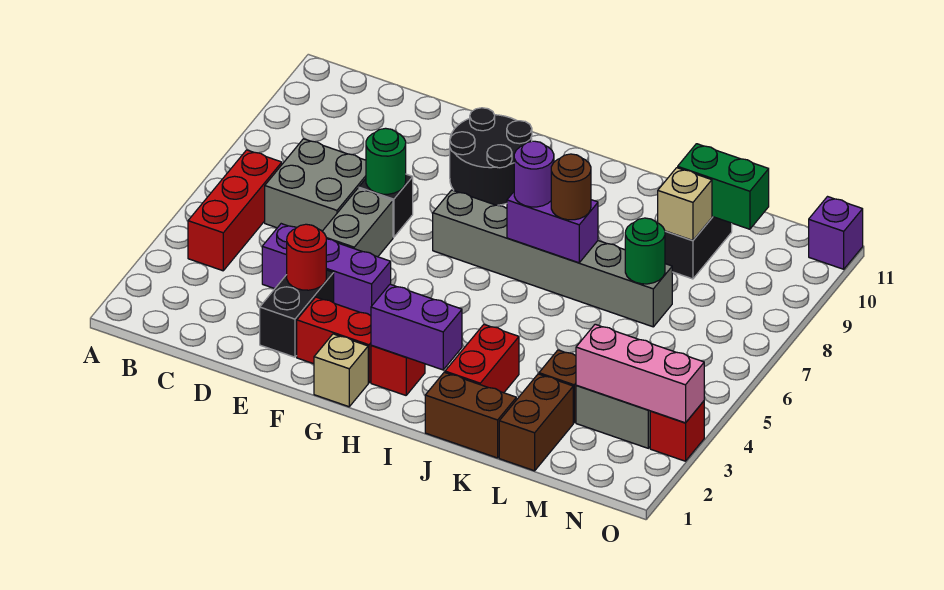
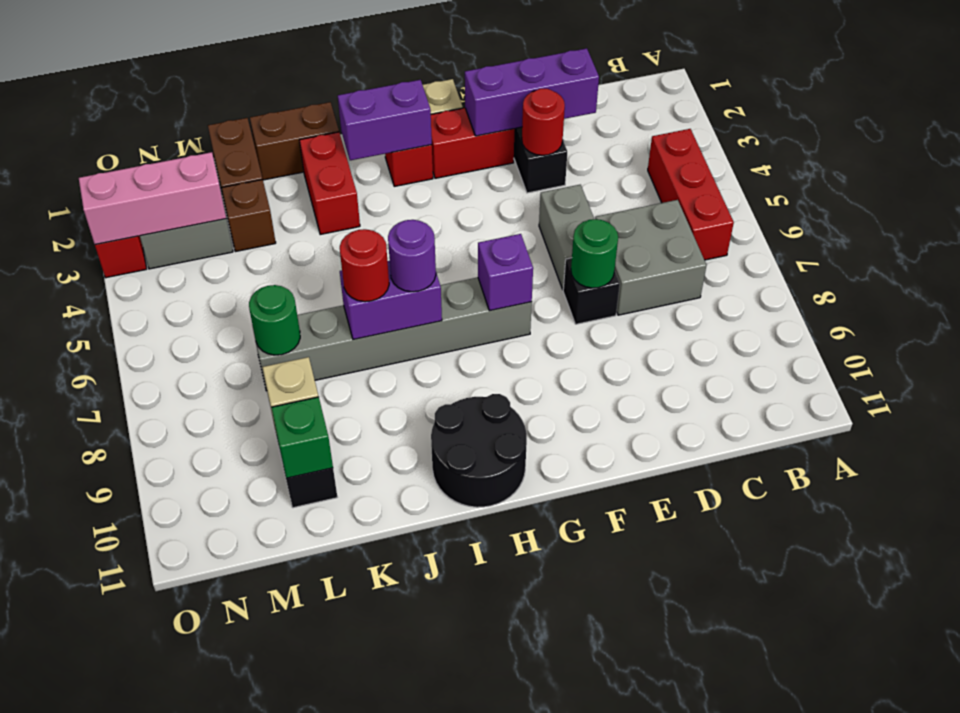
purple brick D4:F4 level 1 -> purple brick D2:F2 level 2
black round brick F9:G10 level 1 -> black round brick H10:I11 level 1
brown round brick J7 level 3 -> red round brick J7 level 3
green brick L10:M10 level 2 -> green brick L10 level 2
purple brick O11 level 1 -> purple brick G7 level 2

